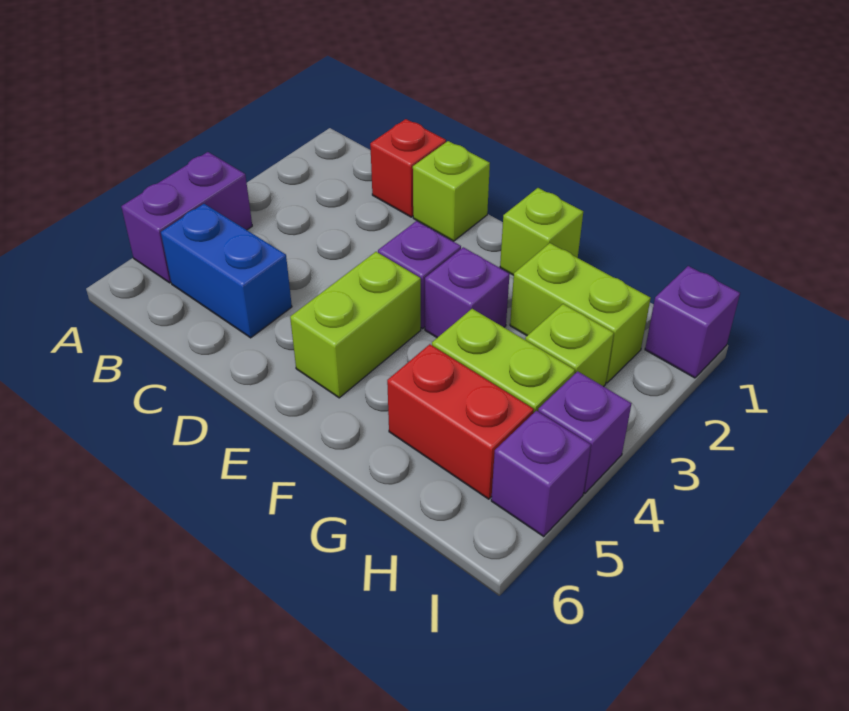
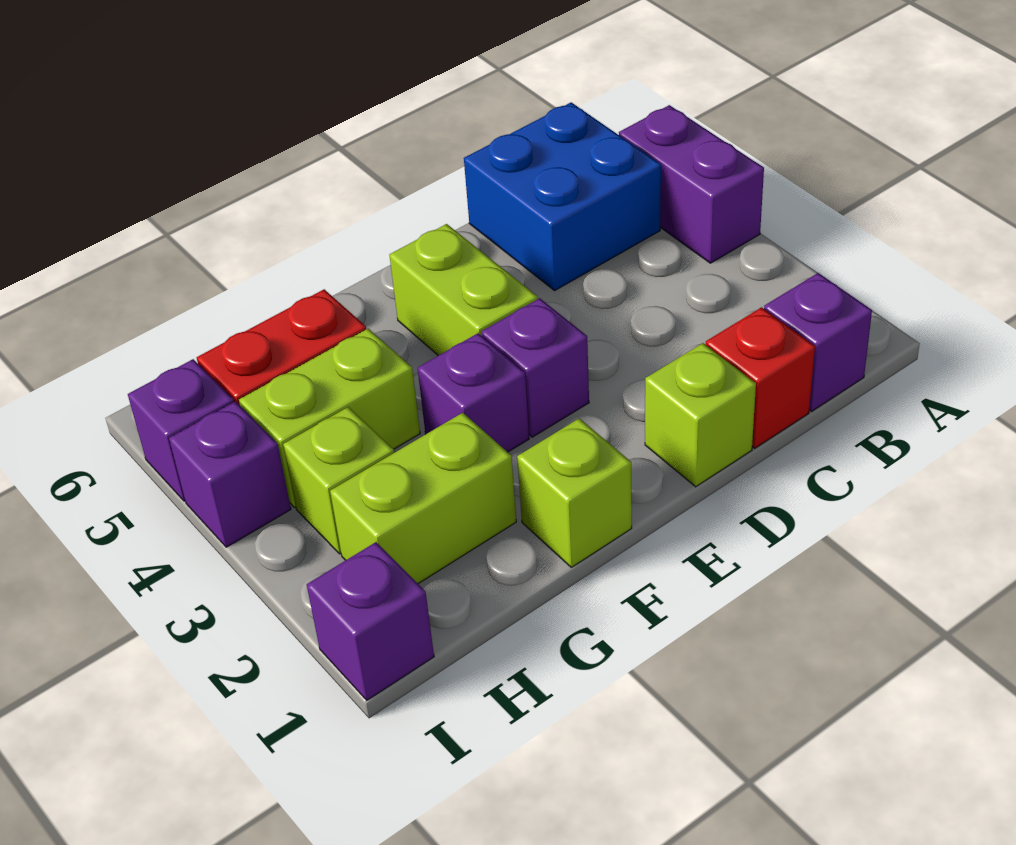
none -> purple brick B1 level 1
blue brick B5:C5 level 1 -> blue brick B5:C6 level 1

